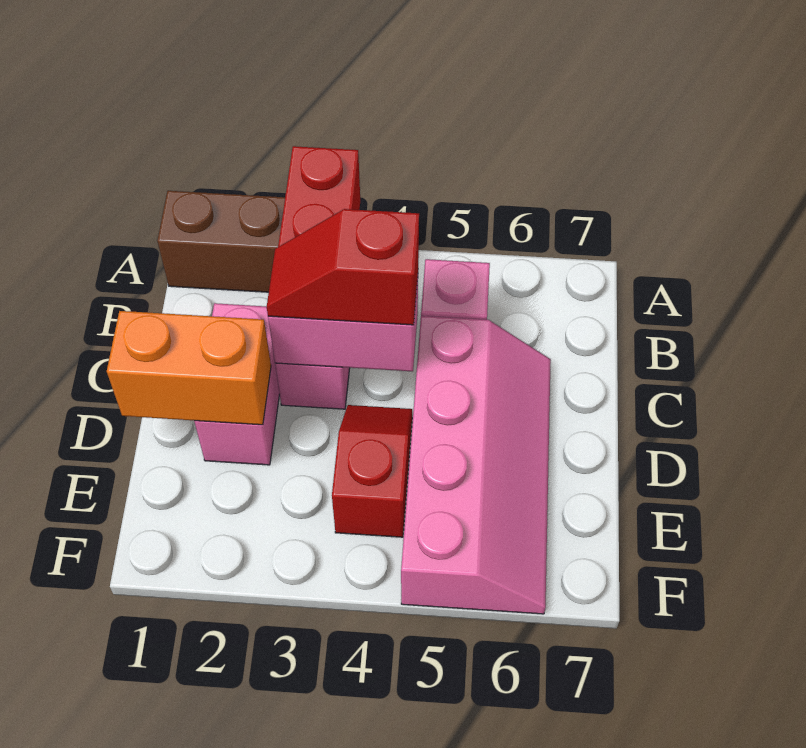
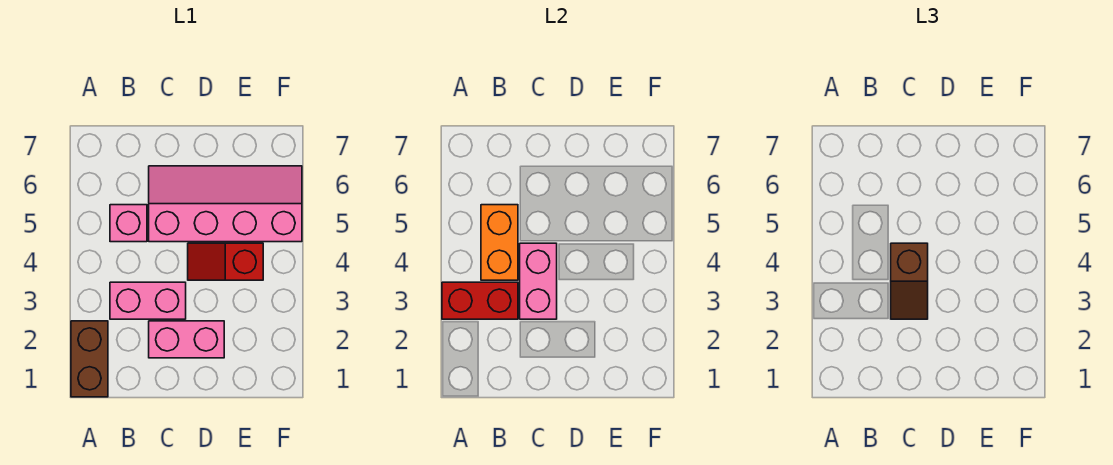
red slope C3:C4 level 3 top 4 -> brown slope C3:C4 level 3 top 4
orange brick D1:D2 level 2 -> orange brick B4:B5 level 2

